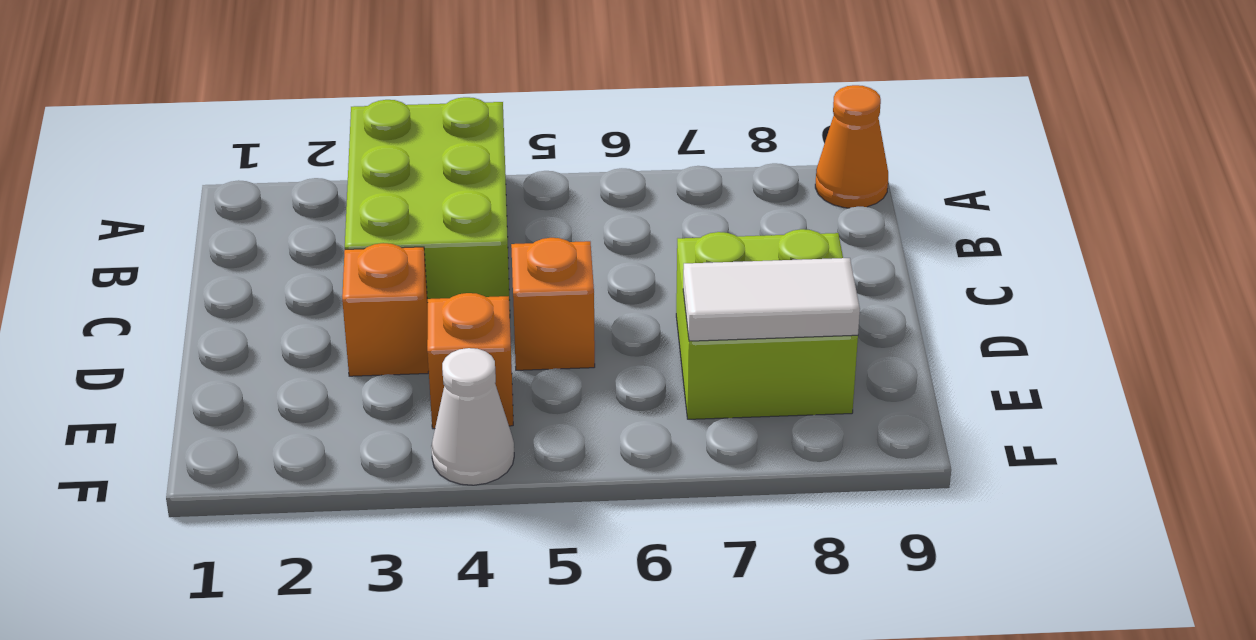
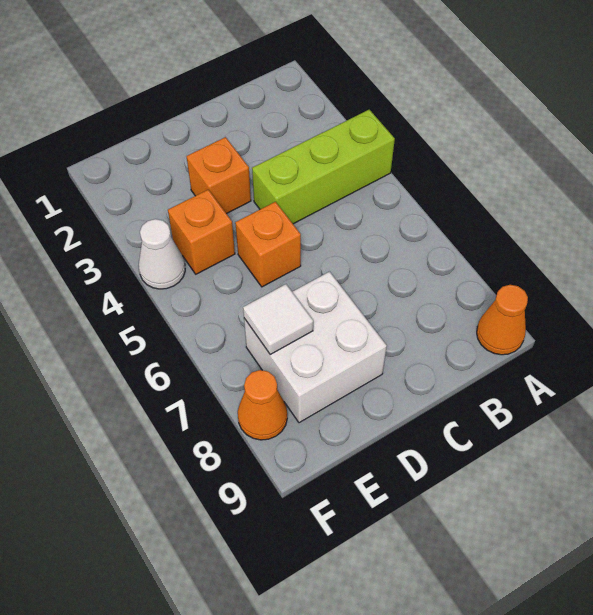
lime brick A3:C4 level 1 -> lime brick A4:C4 level 1
lime brick D7:E8 level 1 -> white brick D7:E8 level 1
white tile E7:E8 level 2 -> white tile E7 level 2
none -> orange cone F8 level 1

